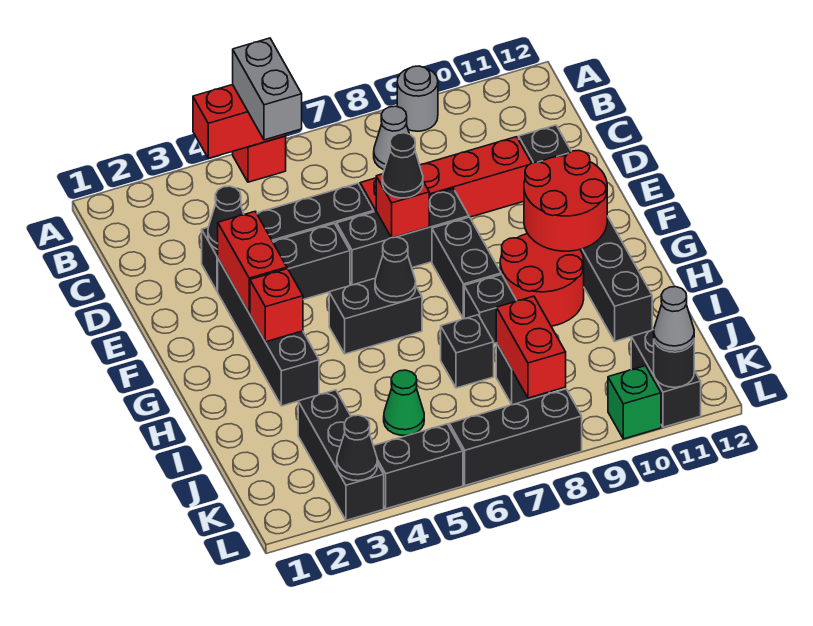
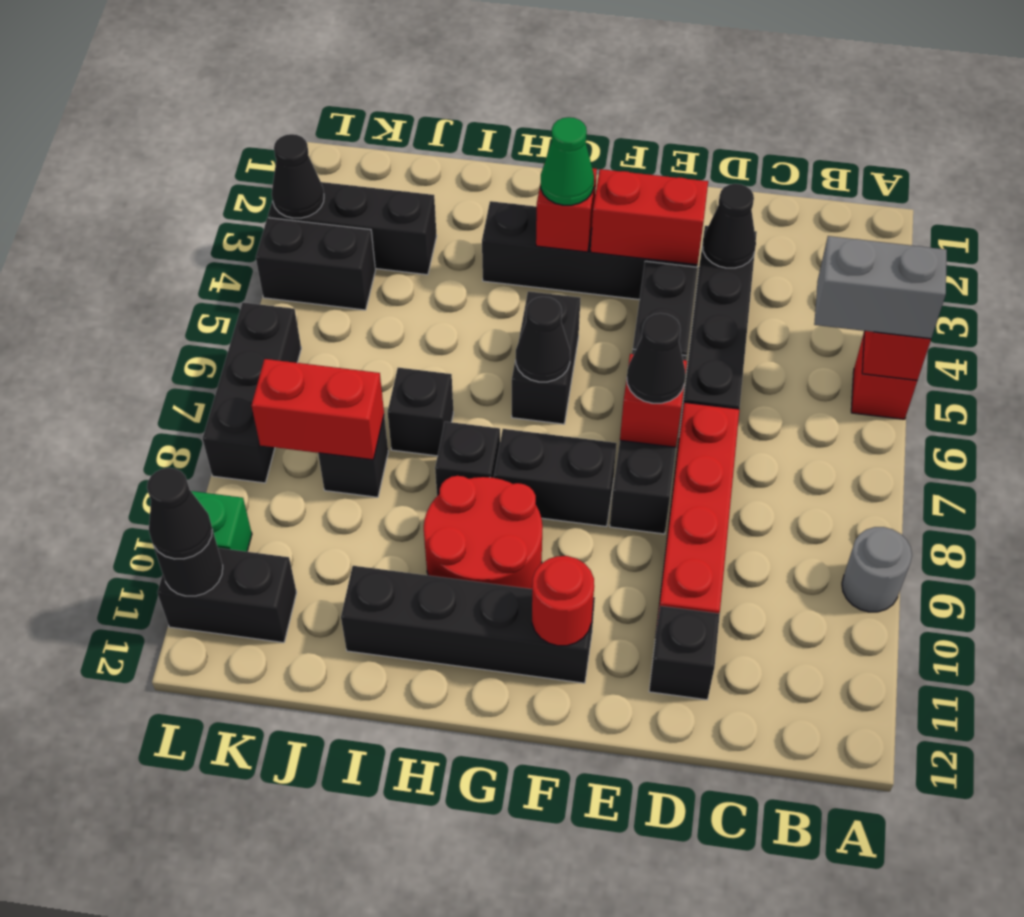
grey cone B8 level 1 -> none
red round brick F10:G11 level 2 -> red round brick F11 level 2
green cone J5 level 1 -> green cone G3 level 3
black brick L4:L5 level 1 -> black brick K4:L4 level 1
grey cone L11 level 3 -> black cone L11 level 3

